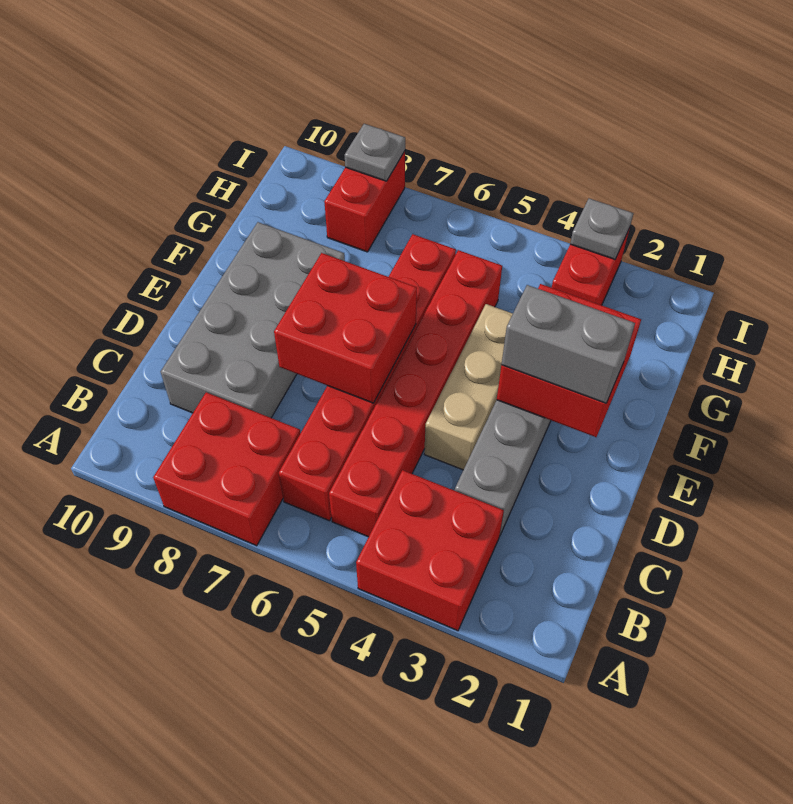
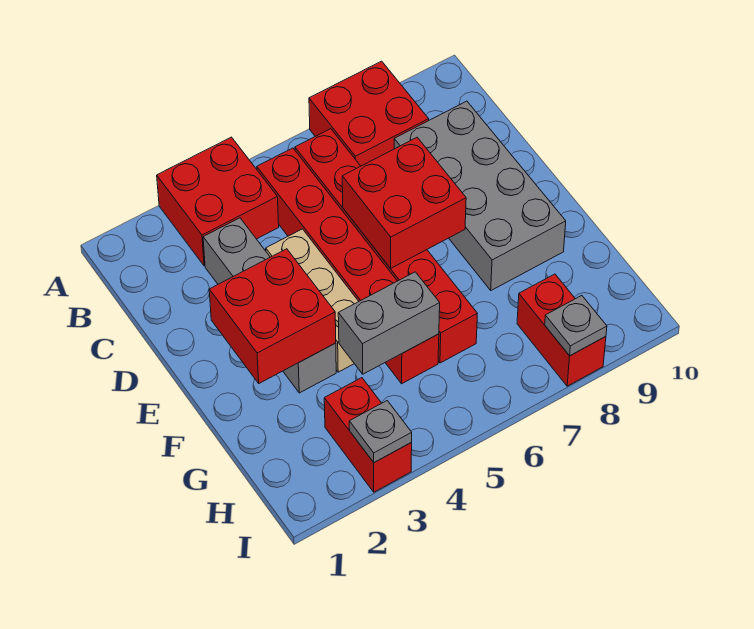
grey brick E2:E3 level 3 -> grey brick G4:G5 level 2

